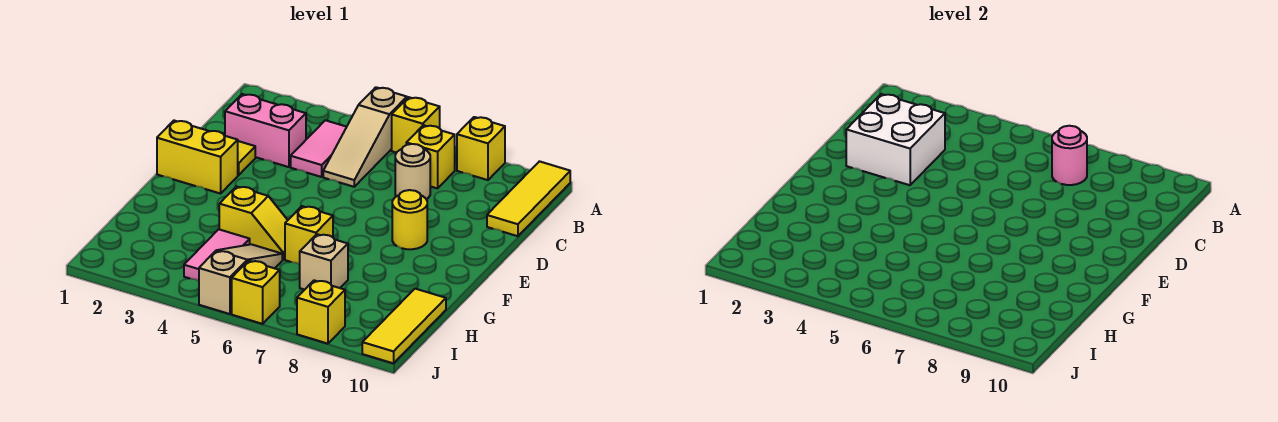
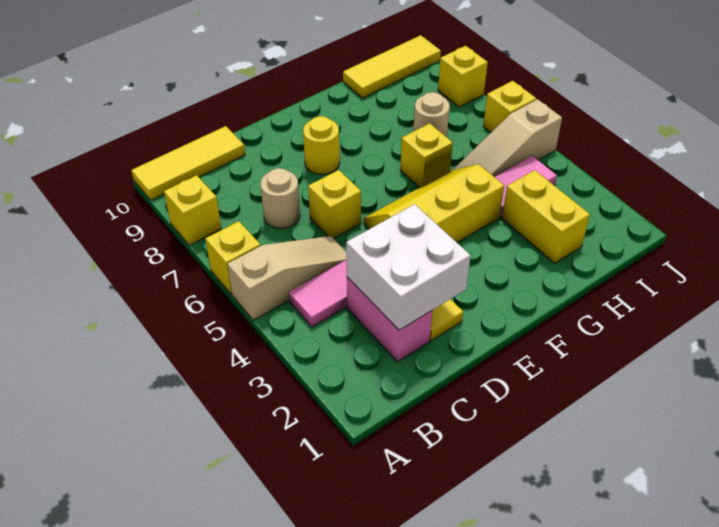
yellow brick B7 level 1 -> yellow brick D6 level 1
pink round brick B7 level 2 -> none
yellow brick E1:E2 level 1 -> yellow brick H2:H3 level 1
yellow slope G4:G5 level 1 top 4 -> yellow slope E4:G5 level 1 top 4
tan brick H7 level 1 -> tan round brick H7 level 1

